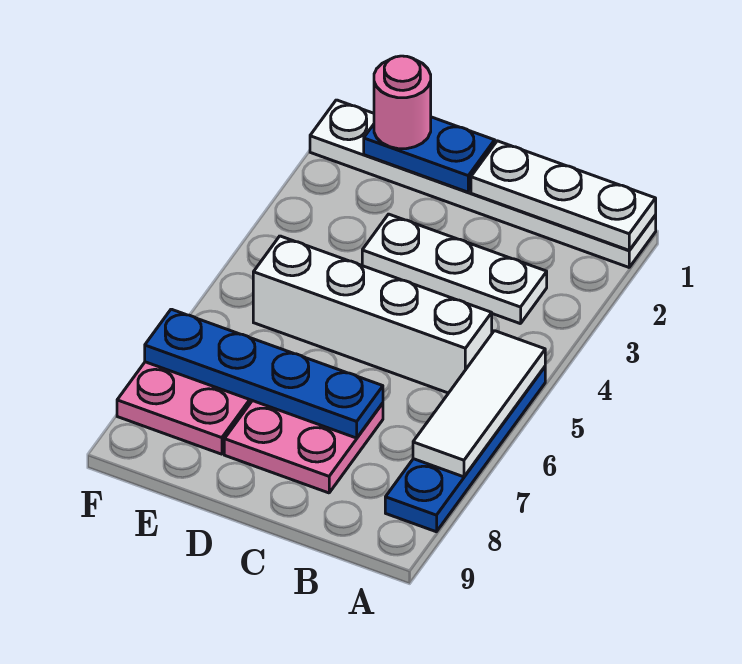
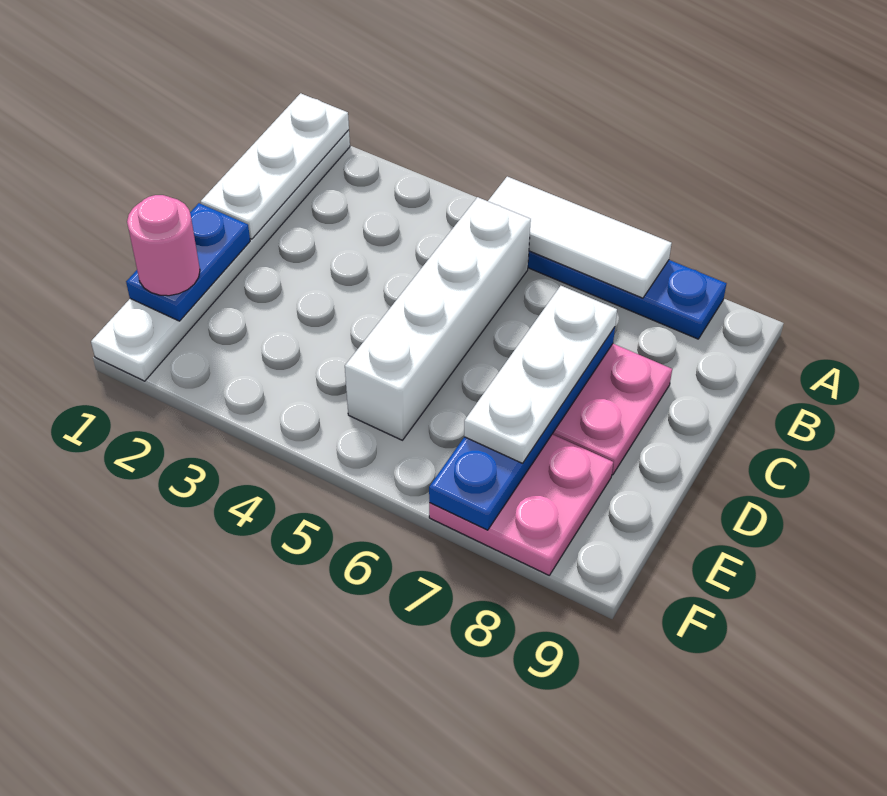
white plate B3:D3 level 1 -> white plate C7:E7 level 3

